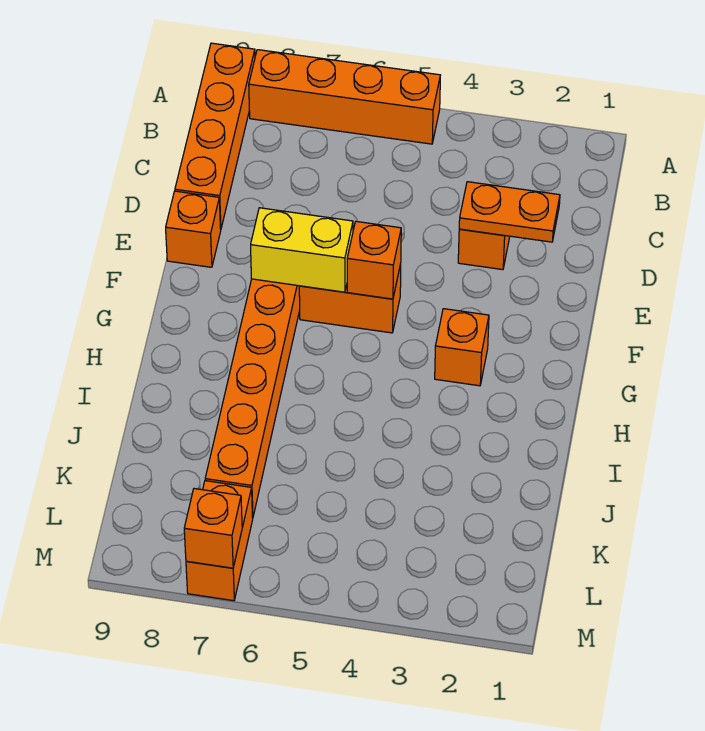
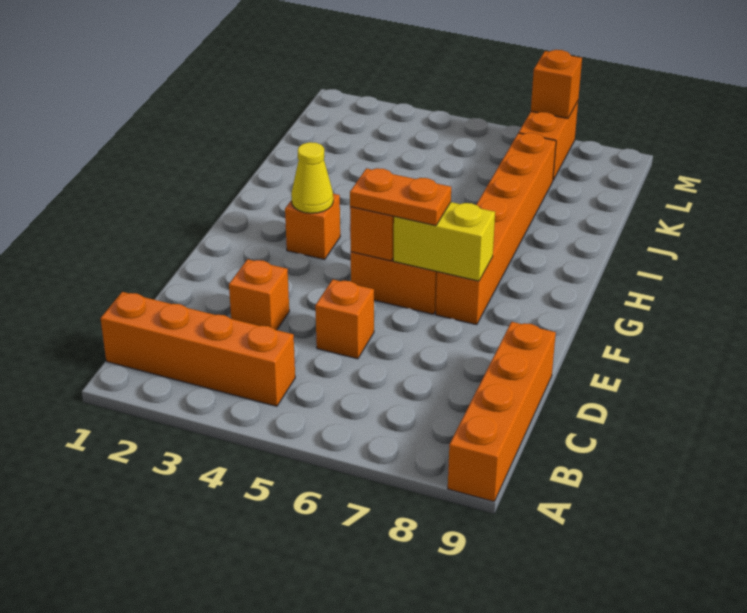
orange brick A5:A8 level 1 -> orange brick B1:B4 level 1
orange plate D2:D3 level 2 -> orange plate F5:F6 level 3
orange brick E9 level 1 -> orange brick D5 level 1
none -> yellow cone G3 level 2

